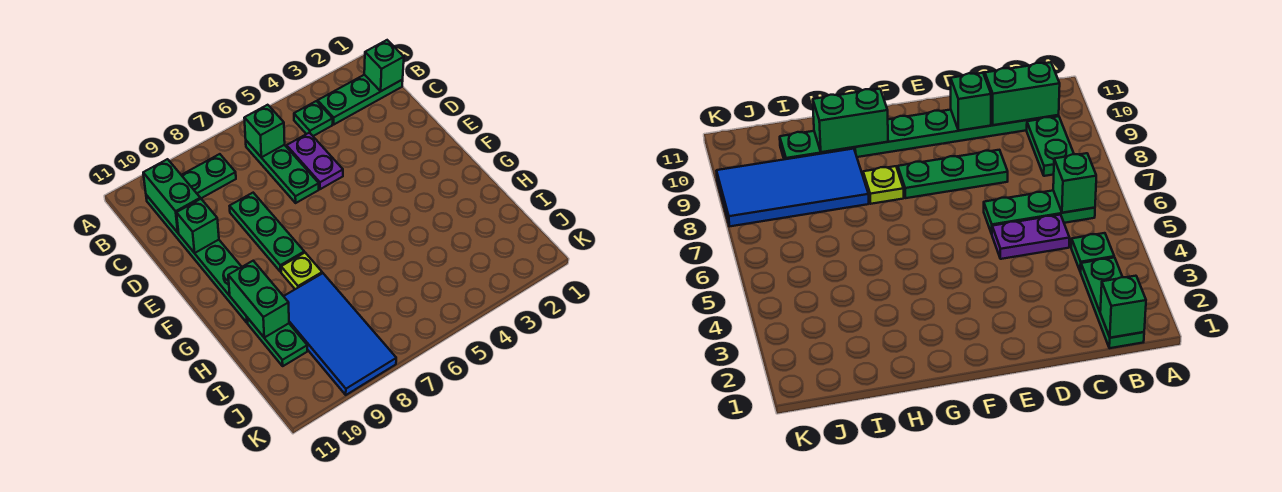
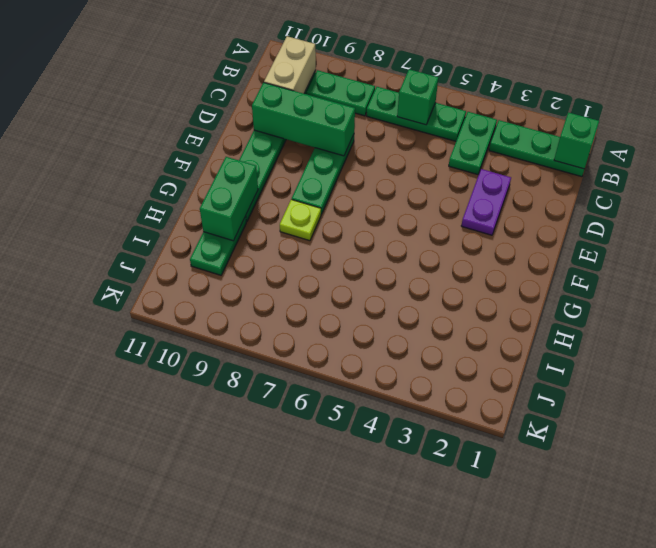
green plate B4 level 1 -> green plate B4:C4 level 1
green plate B6:D6 level 1 -> green plate B5:B7 level 1
green brick B10:C10 level 2 -> tan brick B10:C10 level 2
purple plate C5:D5 level 1 -> purple plate D3:E3 level 1
green brick D10 level 2 -> green brick D8:D10 level 2
blue tile H8:K9 level 1 -> none

